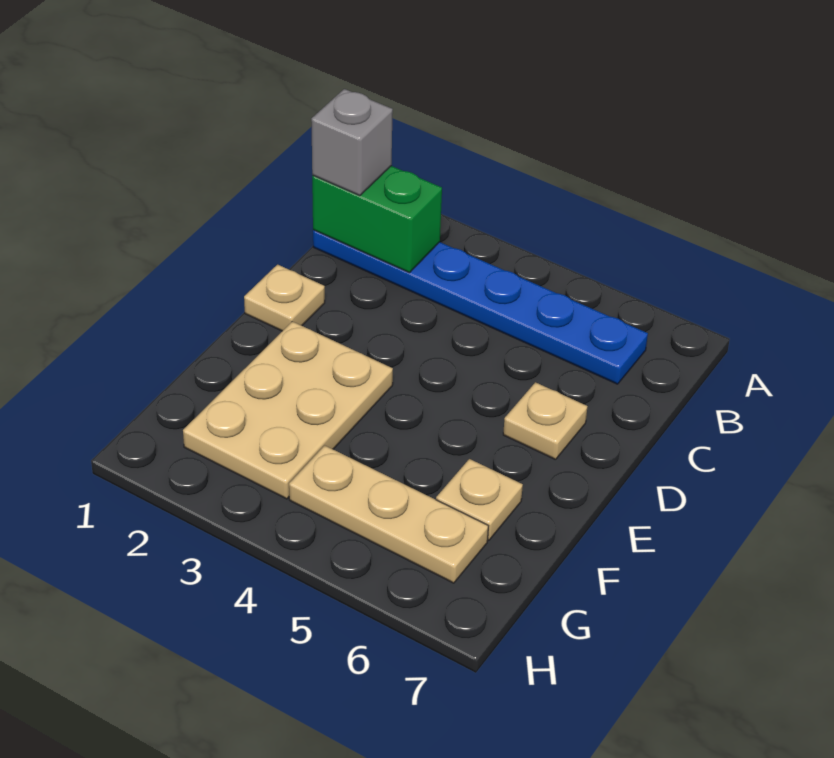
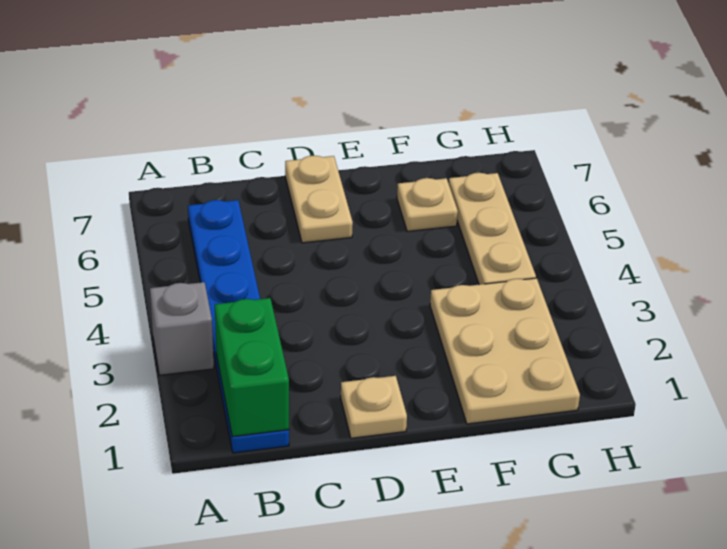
grey brick B1 level 3 -> grey brick A3 level 1
tan plate D6 level 1 -> tan plate D6:D7 level 1
tan plate E2:G3 level 1 -> tan plate F1:G3 level 1

